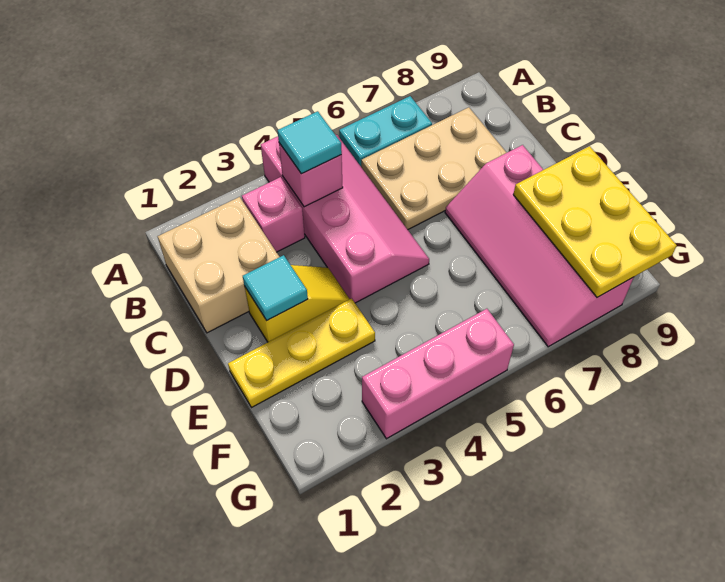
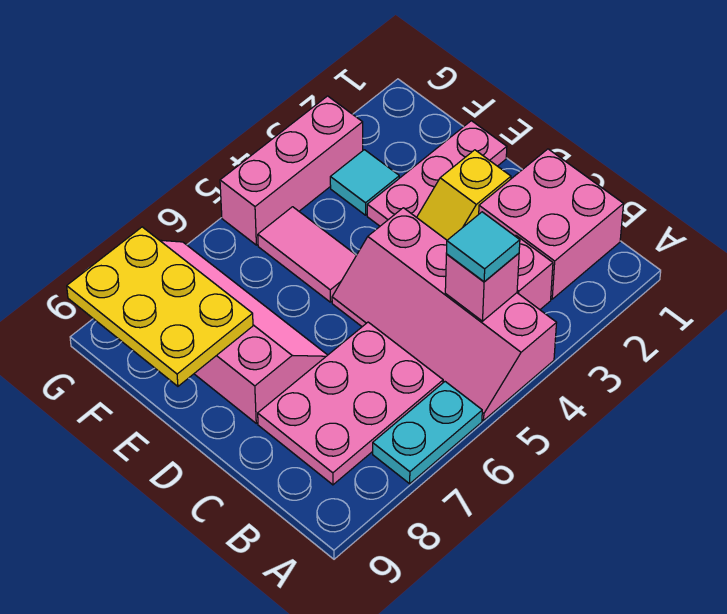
tan brick B1:C2 level 1 -> pink brick B1:C2 level 1
tan plate B6:C8 level 1 -> pink plate B6:C8 level 1
cyan tile D2 level 2 -> cyan tile F3 level 1
yellow plate E1:E3 level 1 -> pink plate E1:E3 level 1
none -> pink tile E5:F5 level 1

